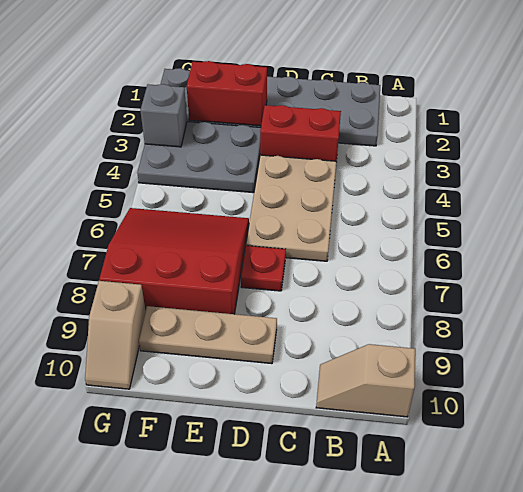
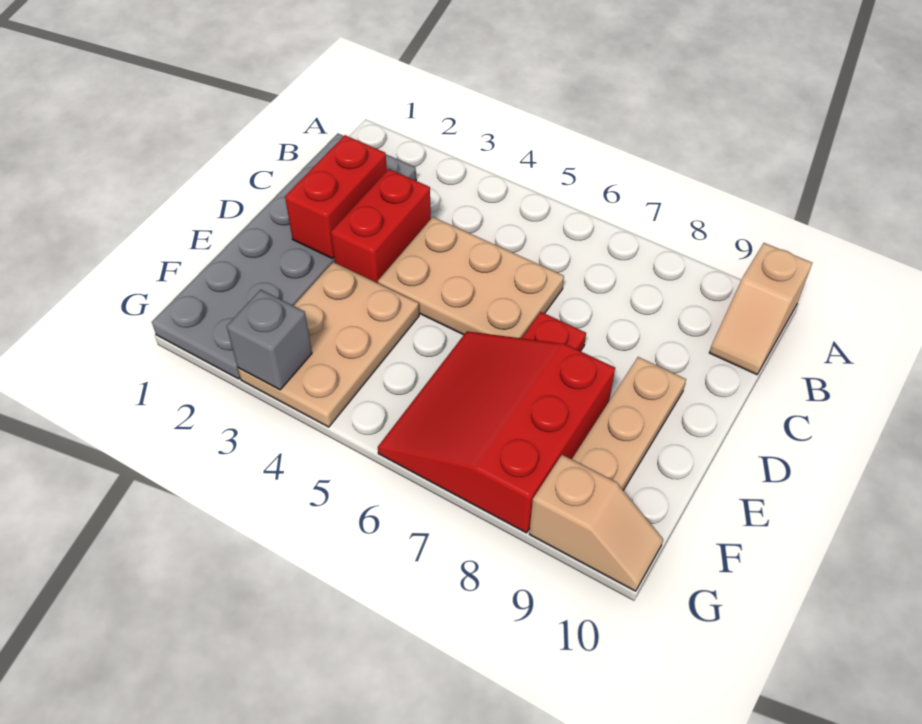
red brick E2:F2 level 2 -> red brick C2:D2 level 2
grey plate E3:G4 level 1 -> tan plate E3:G4 level 1

